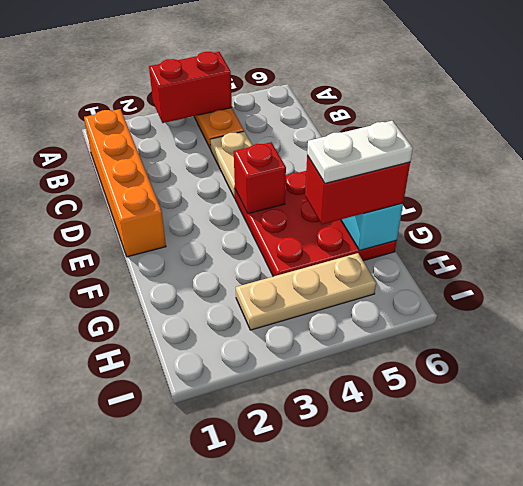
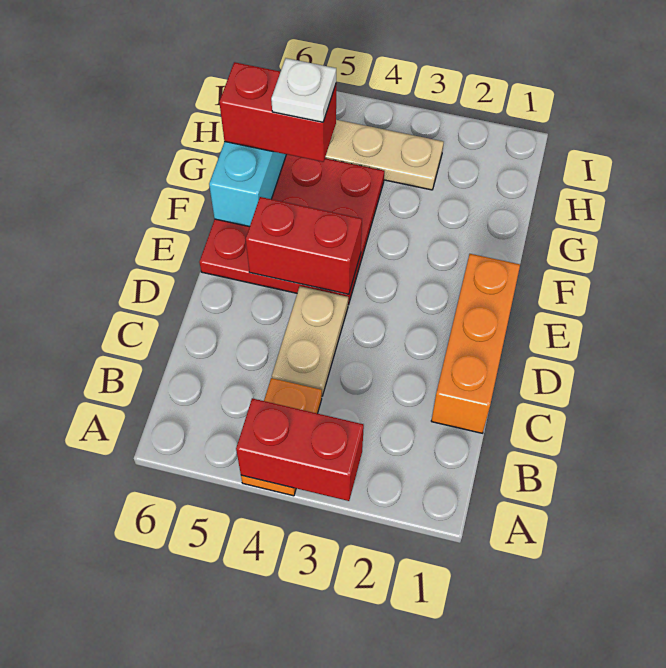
orange brick B1:E1 level 1 -> orange brick C1:E1 level 1
red brick E4 level 2 -> red brick E4:E5 level 2
white plate G5:G6 level 4 -> white plate G5 level 4

